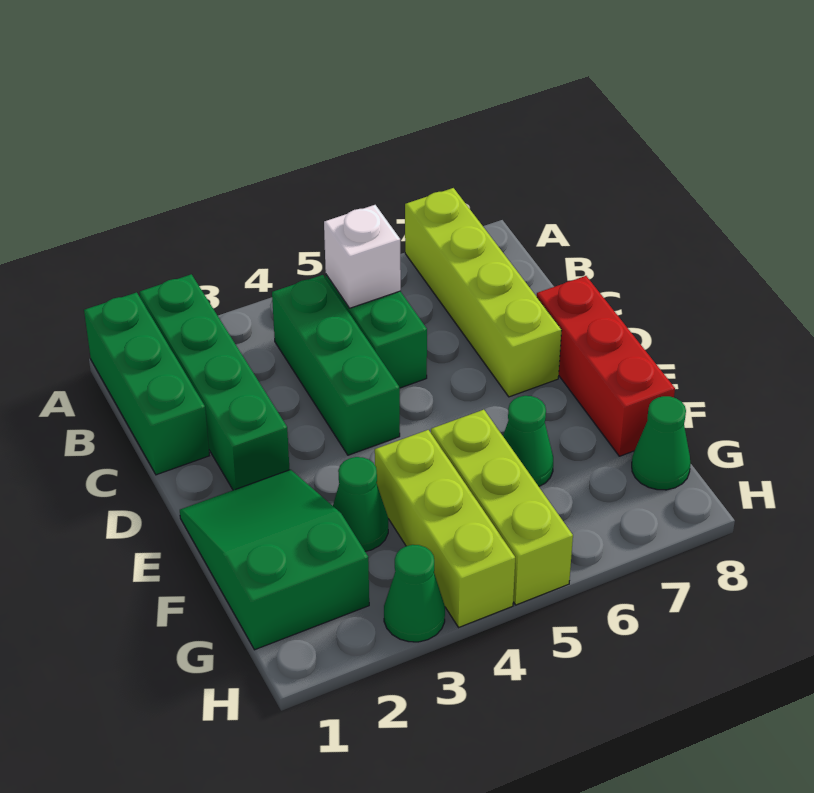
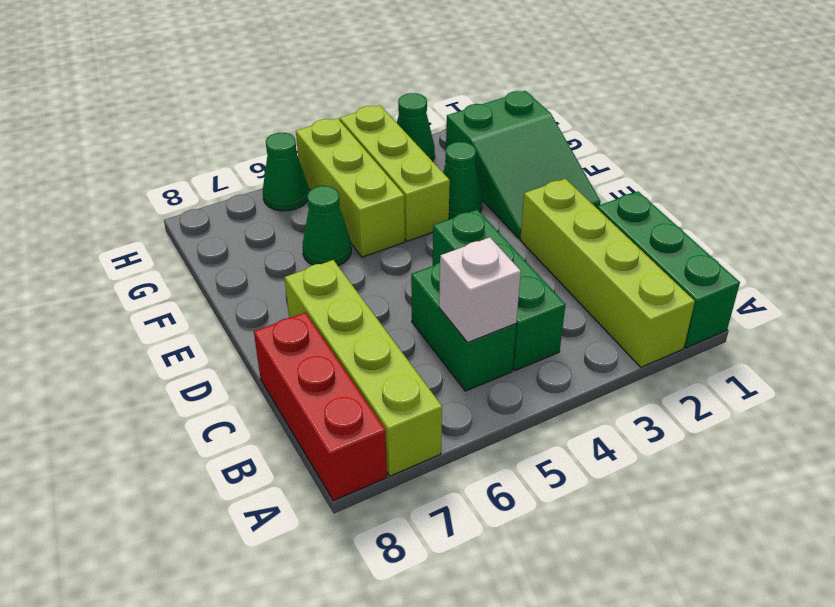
green brick A2:D2 level 1 -> lime brick A2:D2 level 1
red brick D8:F8 level 1 -> red brick A8:C8 level 1
green cone G8 level 1 -> green cone H6 level 1

